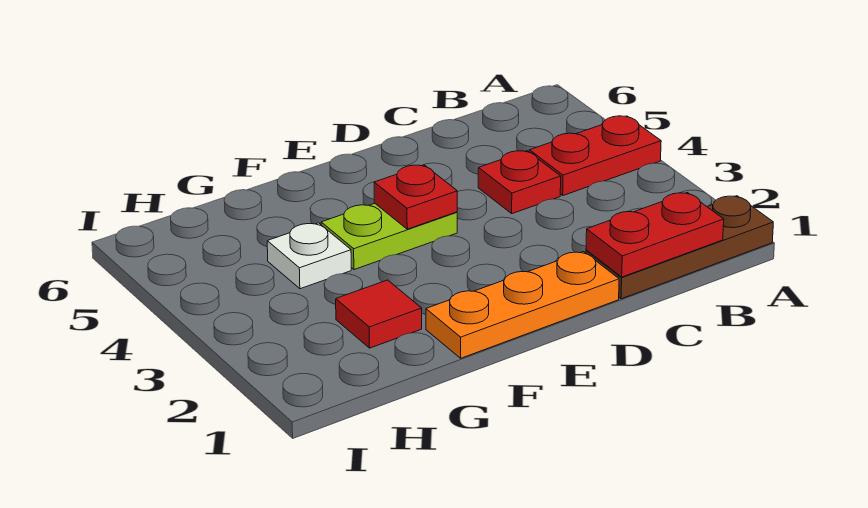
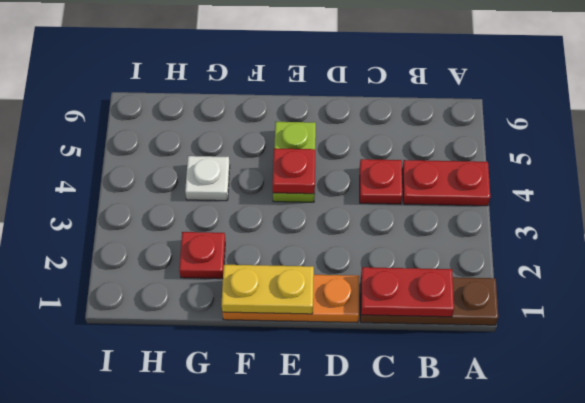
none -> yellow plate E1:F1 level 2
lime plate E4:F4 level 1 -> lime plate E4:E5 level 1
red tile G2 level 1 -> red plate G2 level 1

